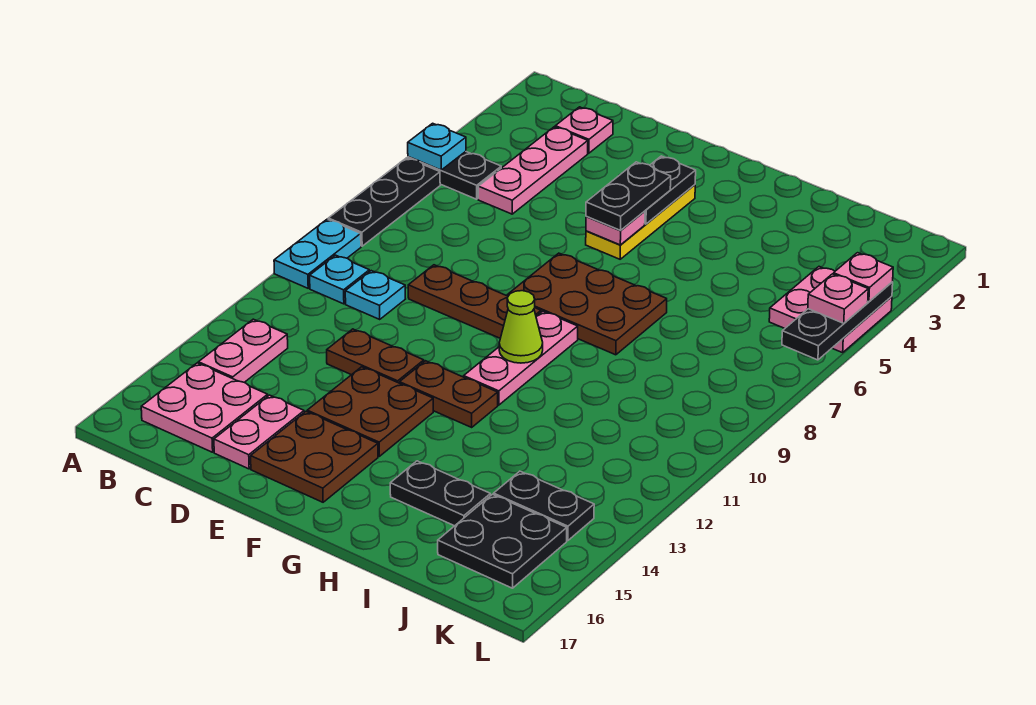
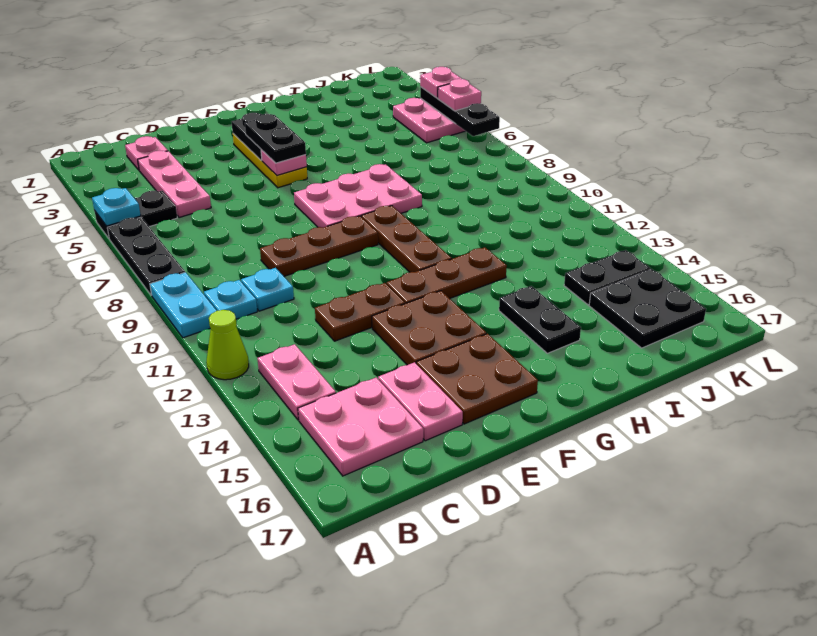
brown plate F7:H8 level 1 -> pink plate F7:H8 level 1
brown plate F12:G12 level 1 -> brown plate F12:H12 level 1
pink plate G9:G11 level 1 -> brown plate G9:G11 level 1
lime cone G10 level 2 -> lime cone A12 level 1
black plate H15:I15 level 1 -> black plate H14:H15 level 1

